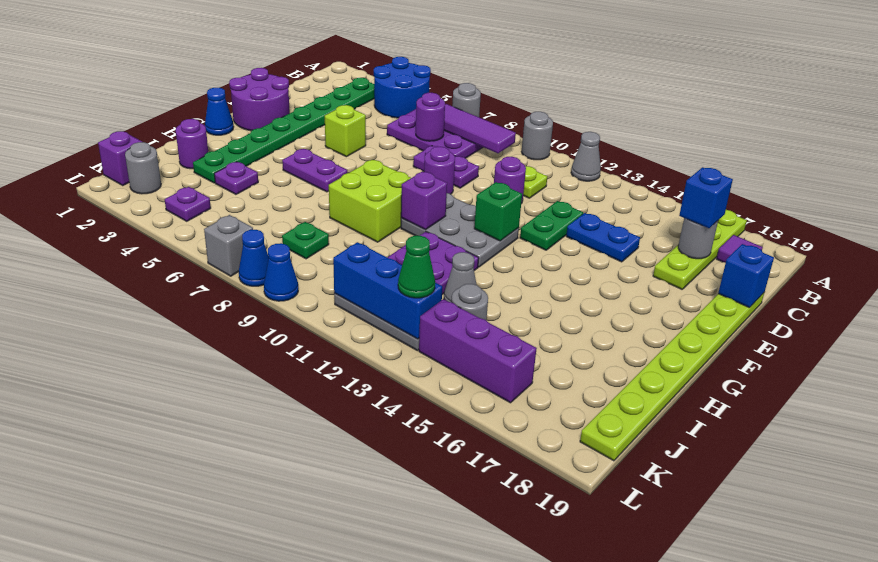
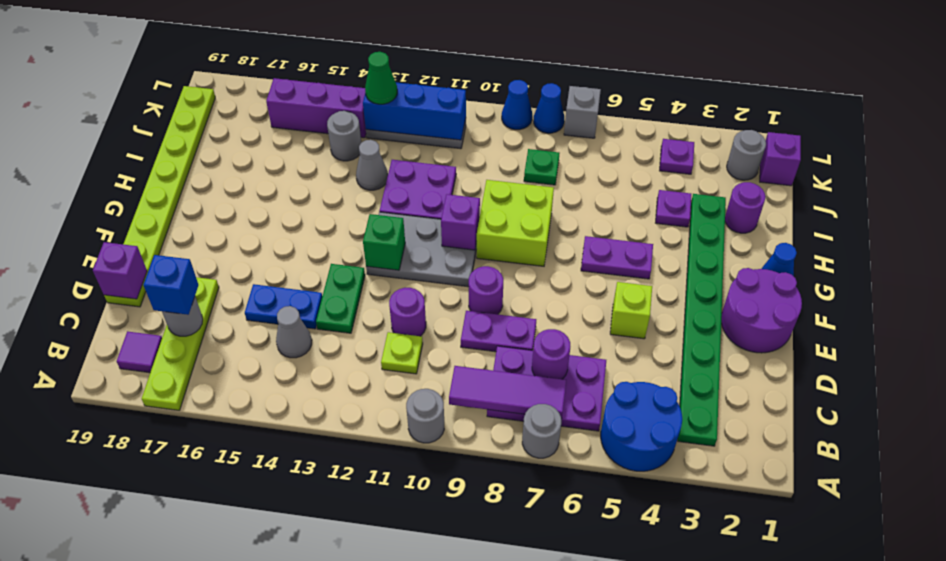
grey cone A12 level 1 -> grey cone C14 level 1
blue brick D19 level 2 -> purple brick D19 level 2

